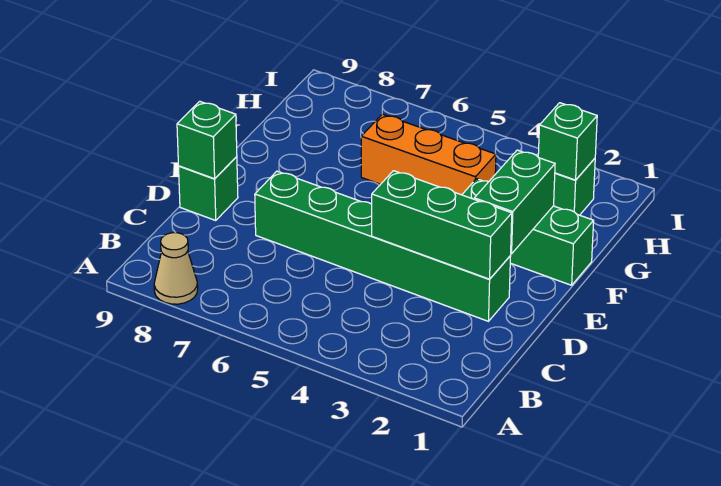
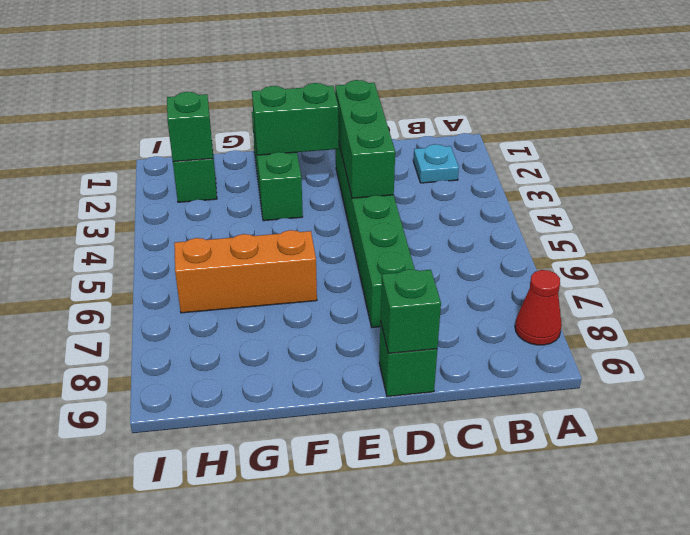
tan cone A8 level 1 -> red cone A8 level 1
none -> cyan plate B2 level 1
orange brick G4:G6 level 1 -> orange brick F6:H6 level 1

